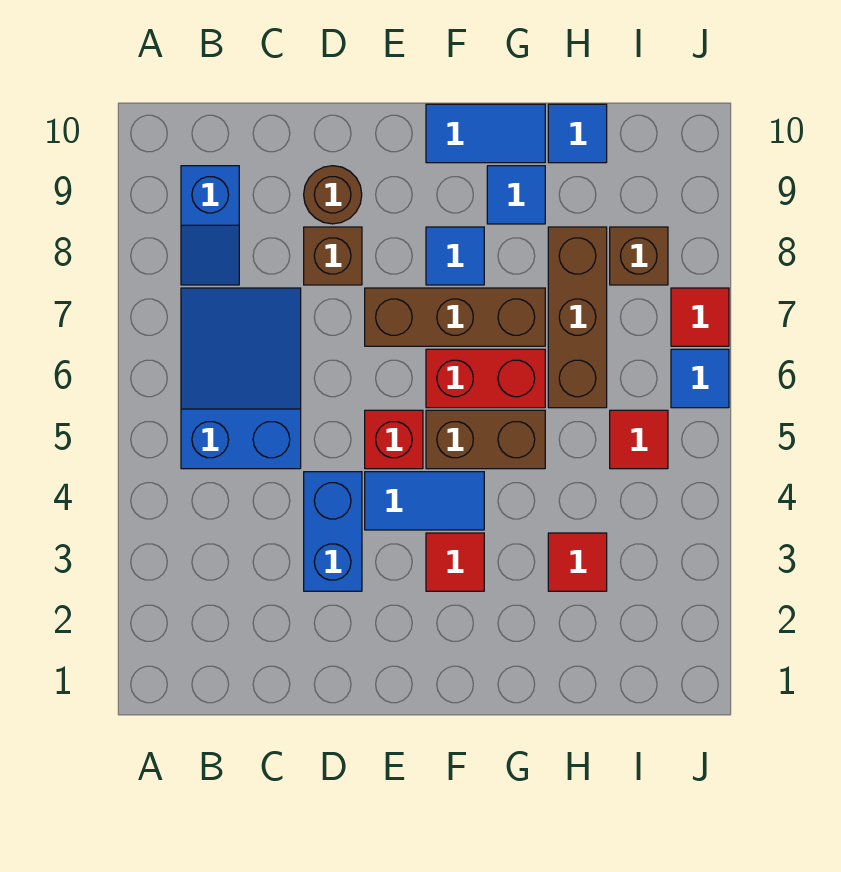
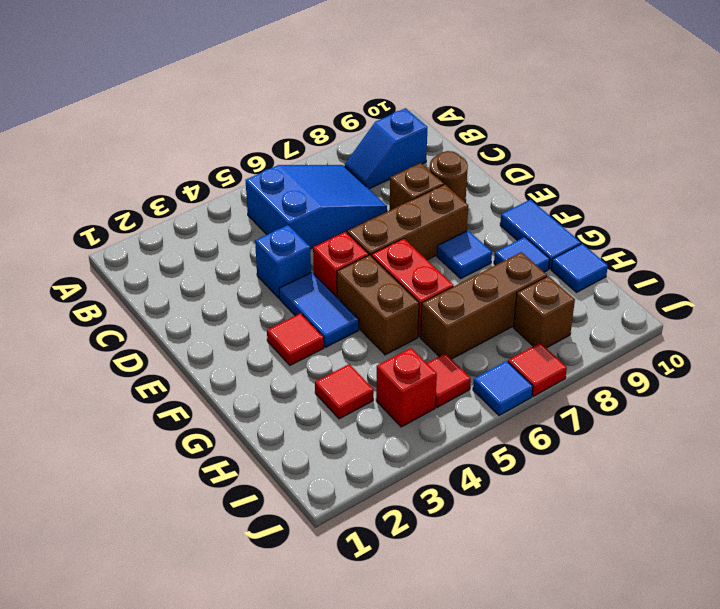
blue brick D3:D4 level 1 -> blue brick D4 level 1
brown brick E7:G7 level 1 -> brown brick E6:E8 level 1
none -> red brick I4 level 1

